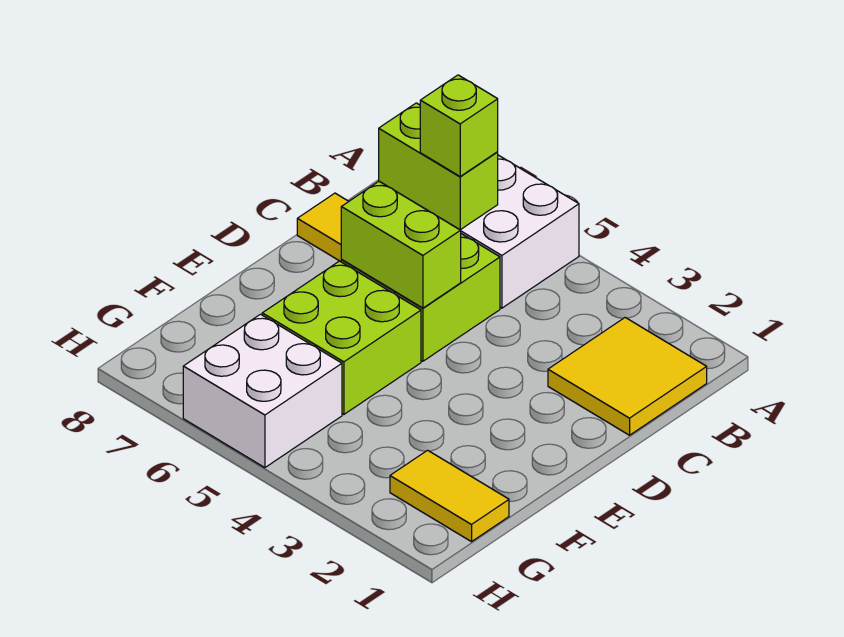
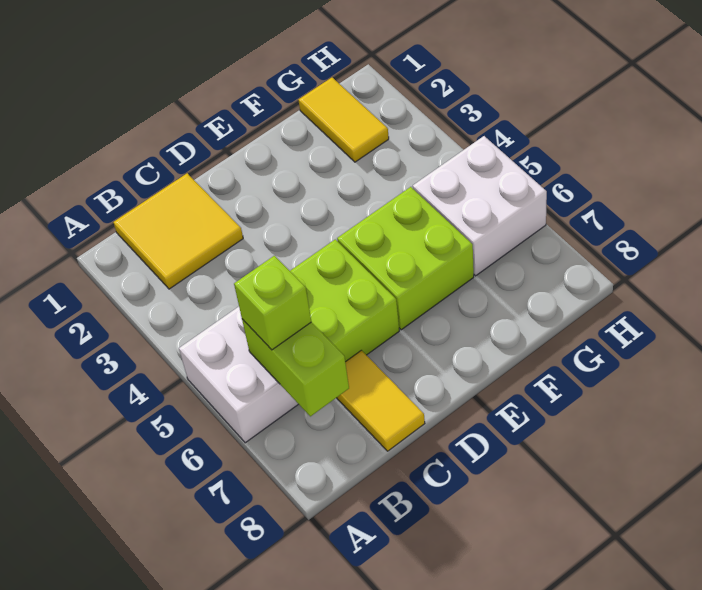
lime brick D5:D6 level 2 -> none

